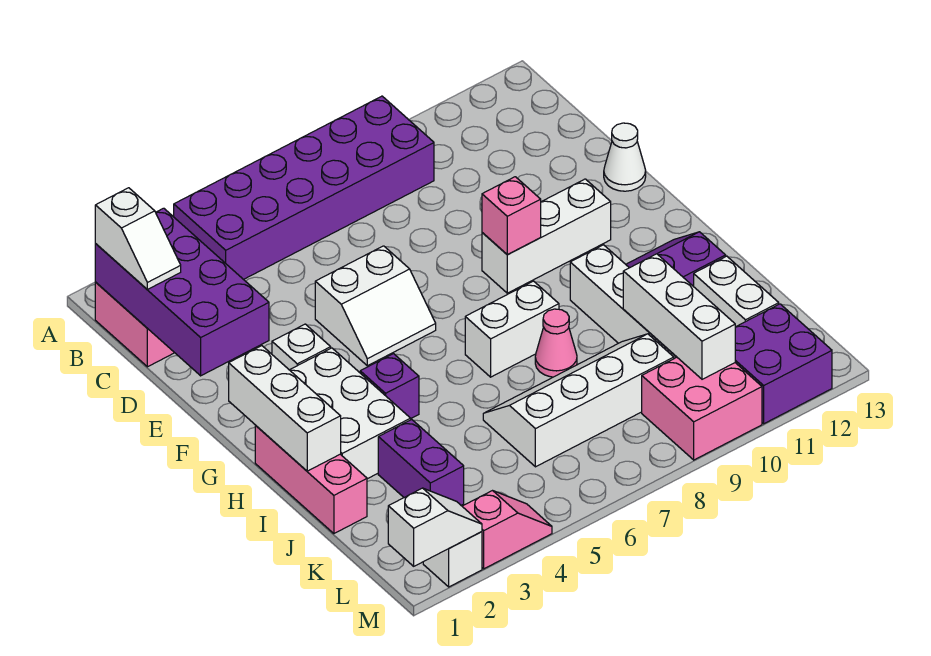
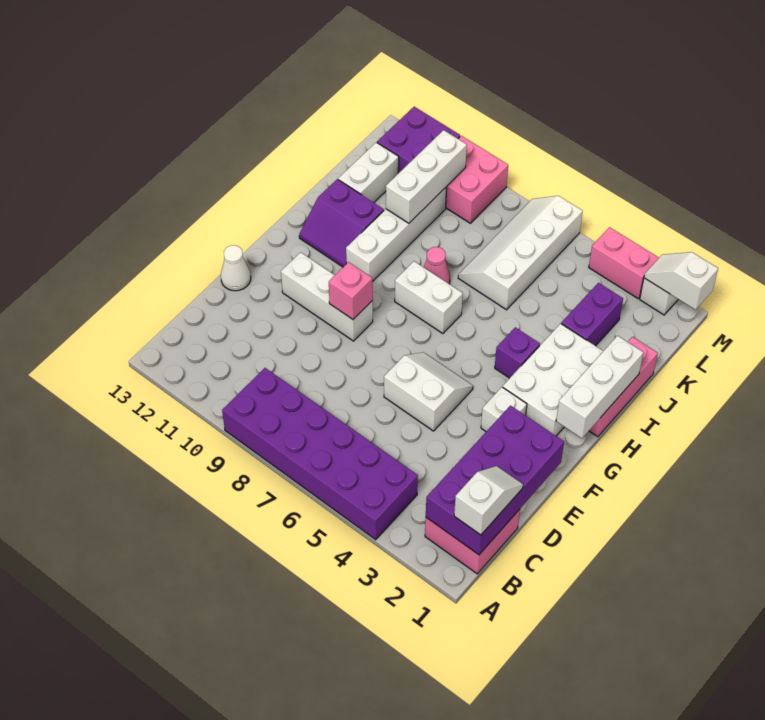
white slope J6:K9 level 1 top K -> white slope J6:M7 level 1 top 6
pink slope M3:M4 level 1 top 3 -> pink brick M3:M4 level 1

